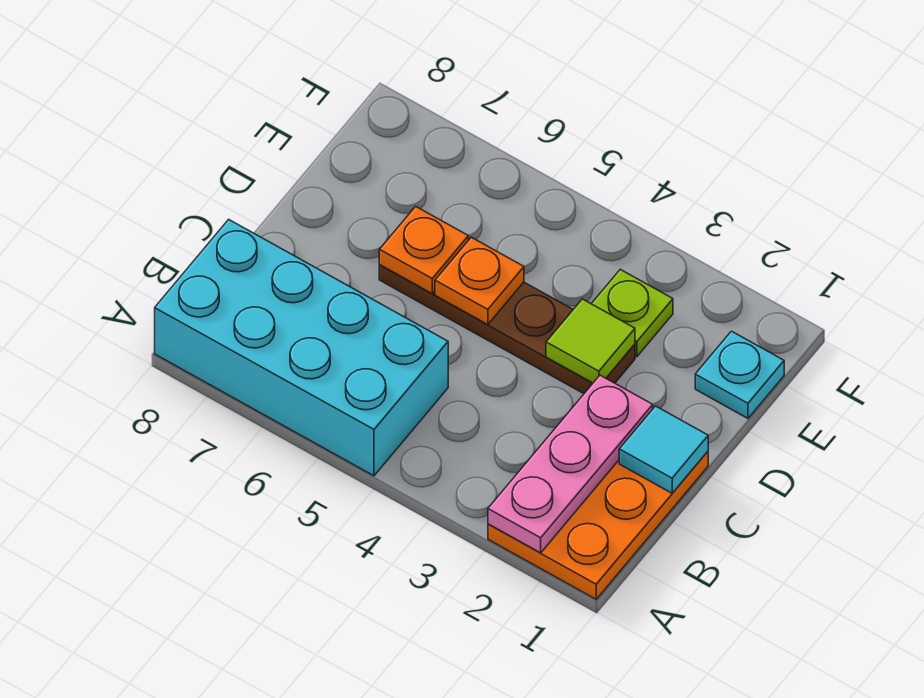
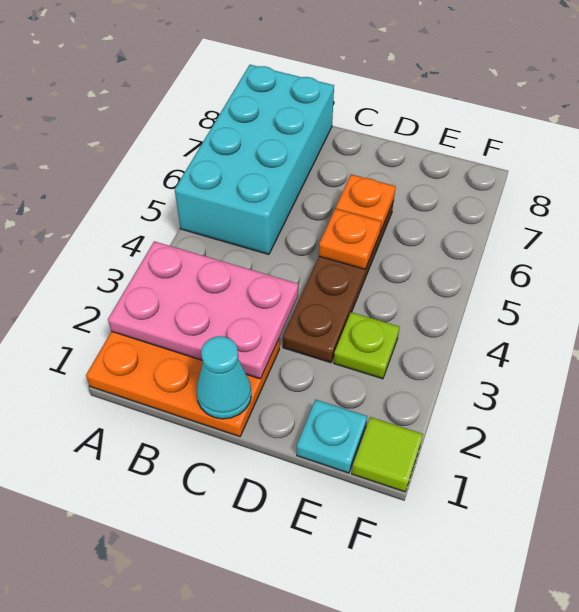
pink plate A2:C2 level 2 -> pink plate A2:C3 level 2
cyan tile C1 level 2 -> cyan cone C1 level 2
lime tile D3 level 2 -> lime tile F1 level 1

